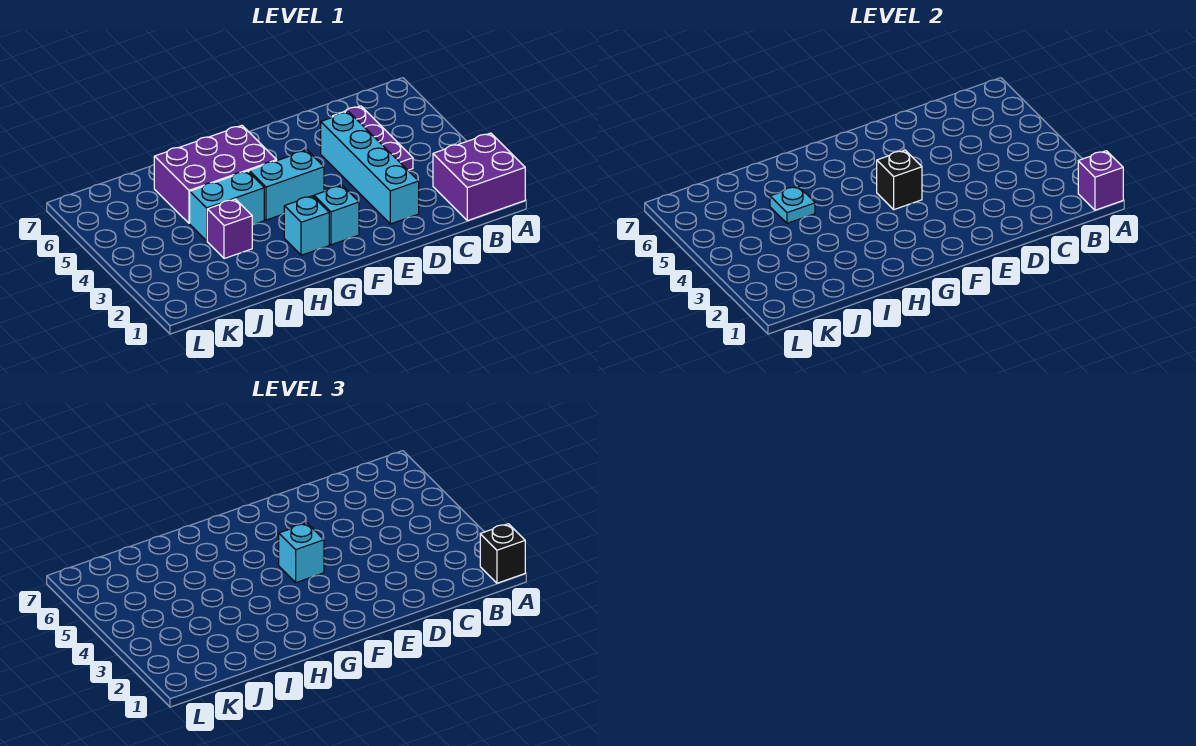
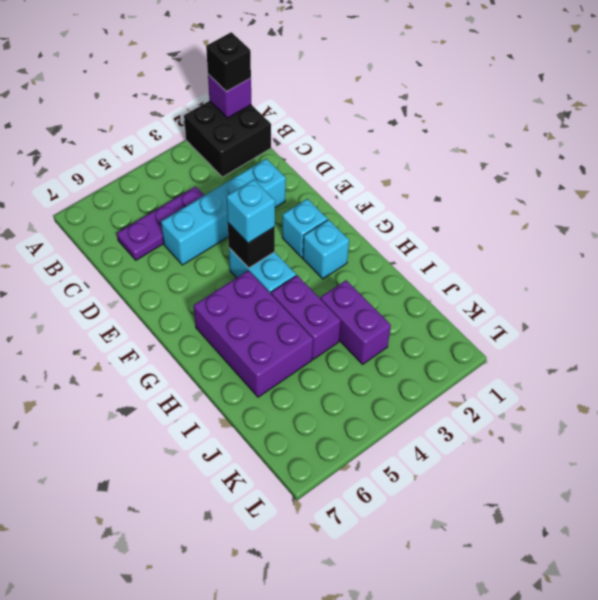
purple brick A1:B2 level 1 -> black brick A1:B2 level 1
cyan brick H4:I4 level 1 -> purple brick H4:I4 level 1
purple brick I3 level 1 -> purple brick I3:J3 level 1
cyan plate I5 level 2 -> none

